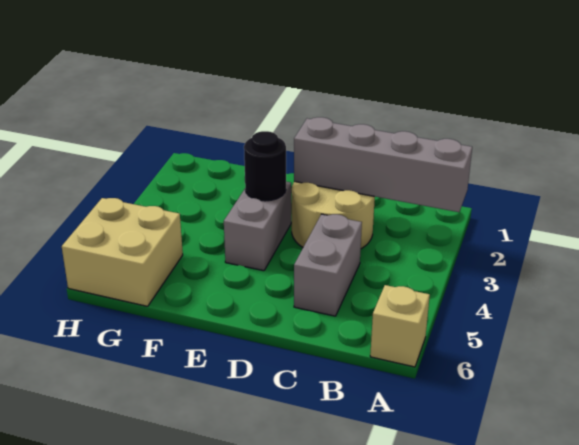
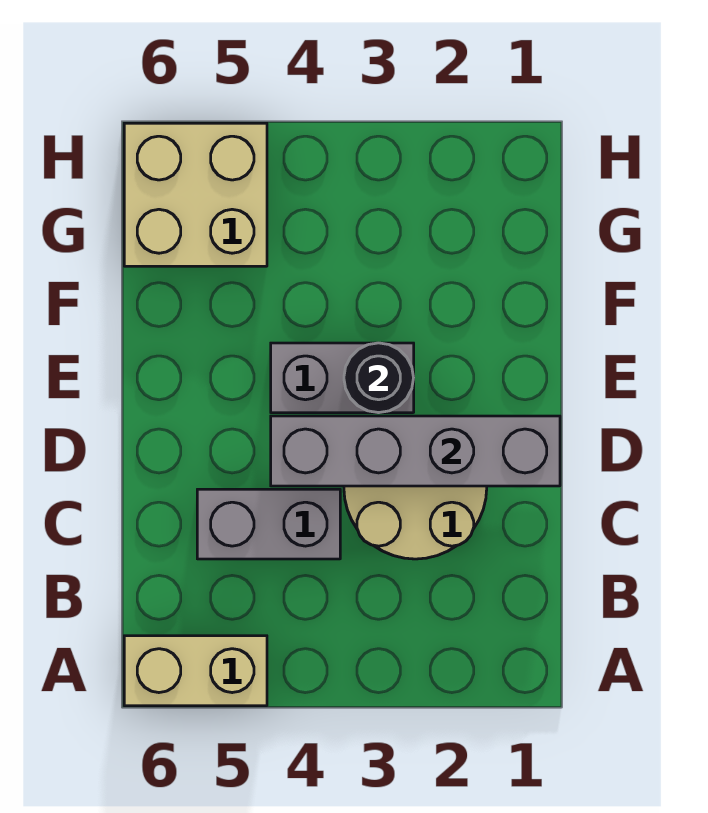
grey brick A2:D2 level 2 -> grey brick D1:D4 level 2
tan brick A6 level 1 -> tan brick A5:A6 level 1

